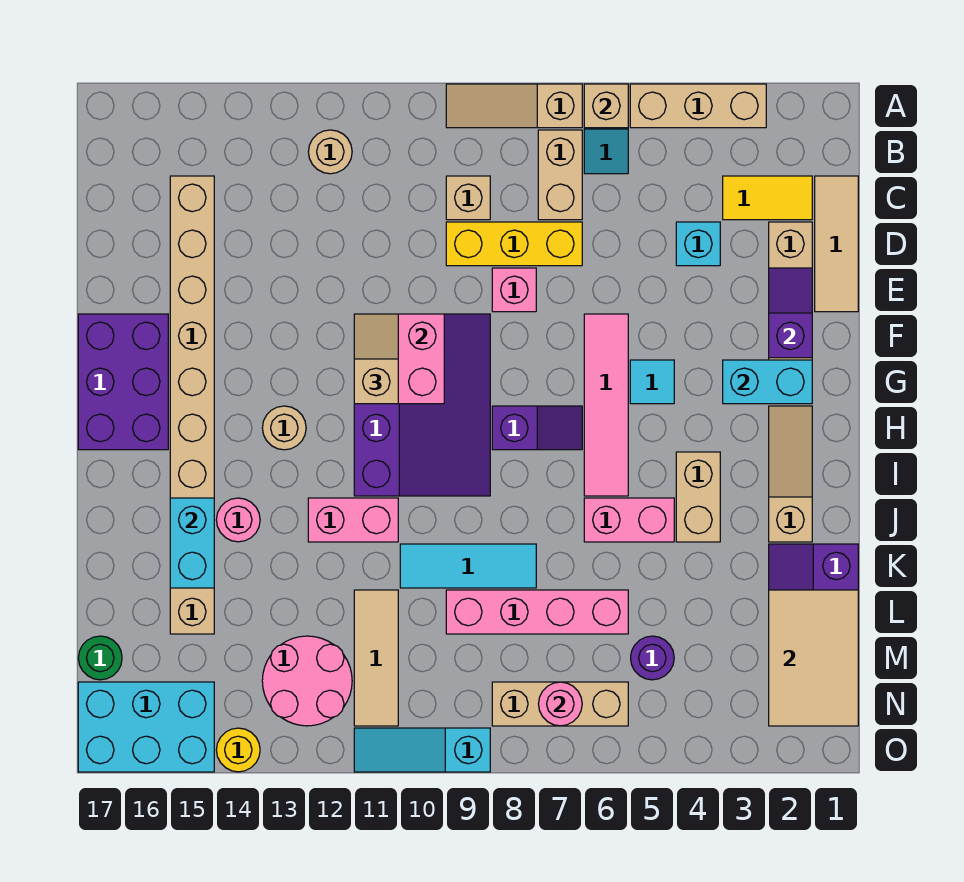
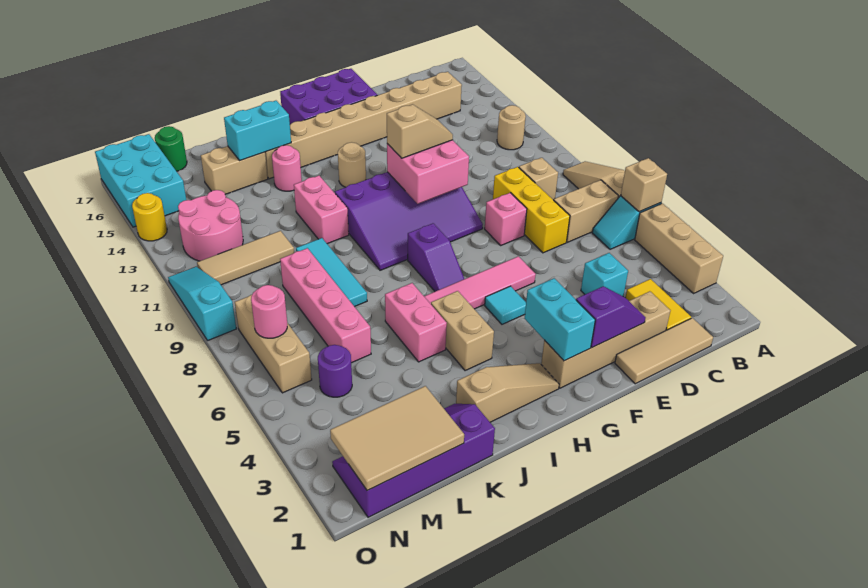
tan brick I4:J4 level 1 -> tan brick I4:I5 level 1

